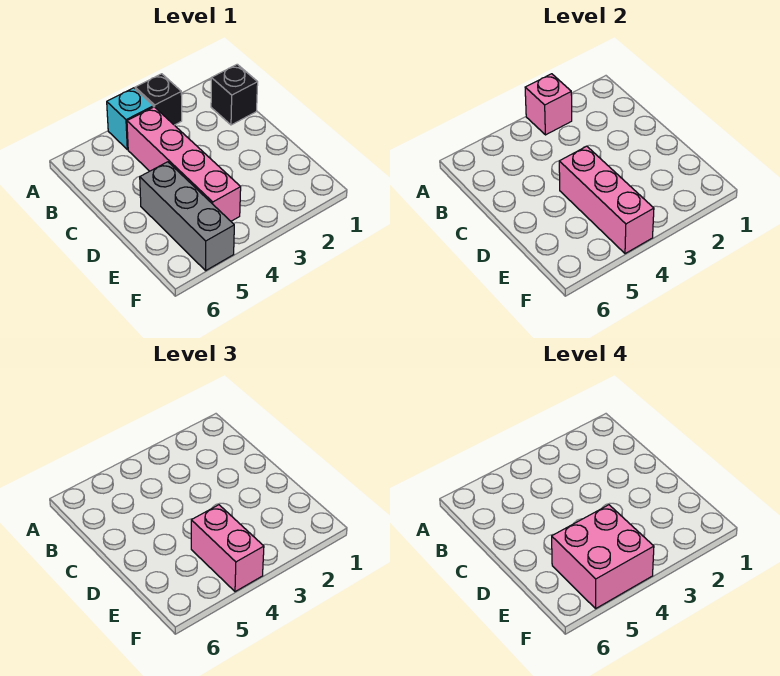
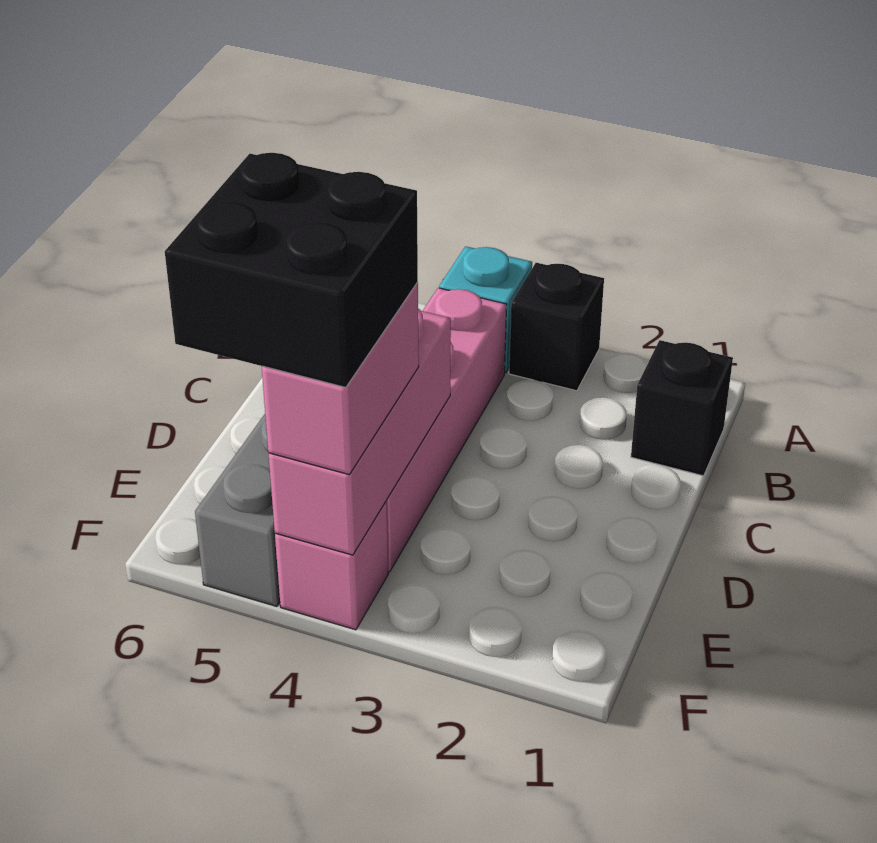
pink brick A3 level 2 -> pink brick F4 level 1
pink brick E4:F5 level 4 -> black brick E4:F5 level 4

